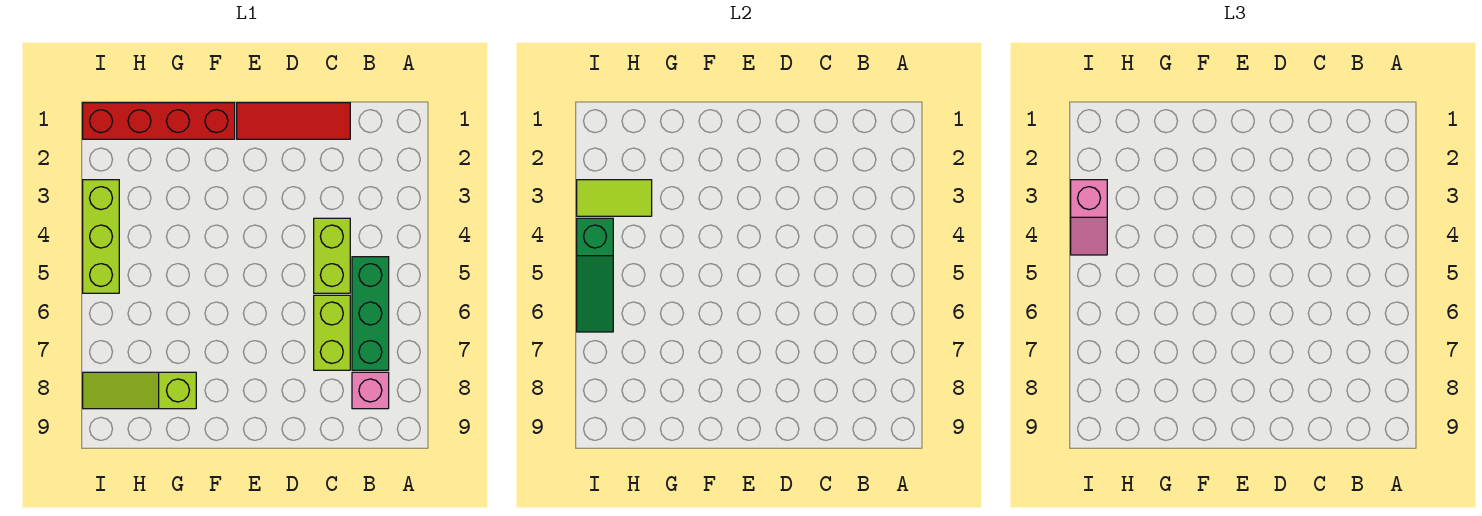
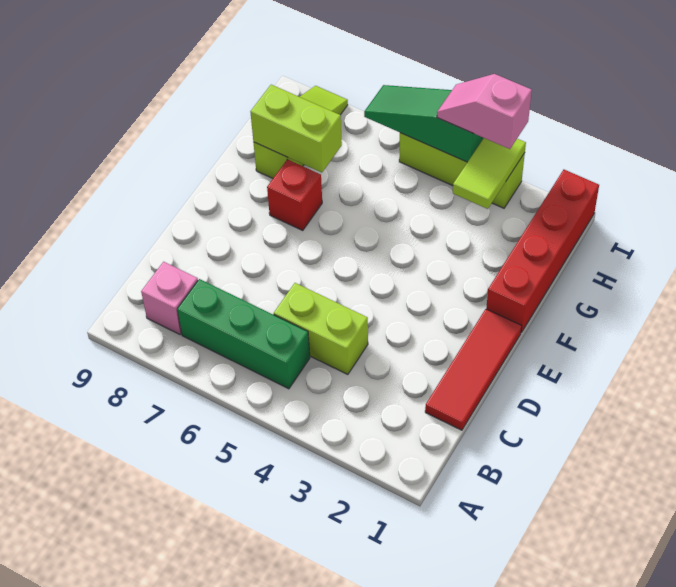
lime brick C6:C7 level 1 -> lime brick G7:G8 level 2
none -> red brick F7 level 1

